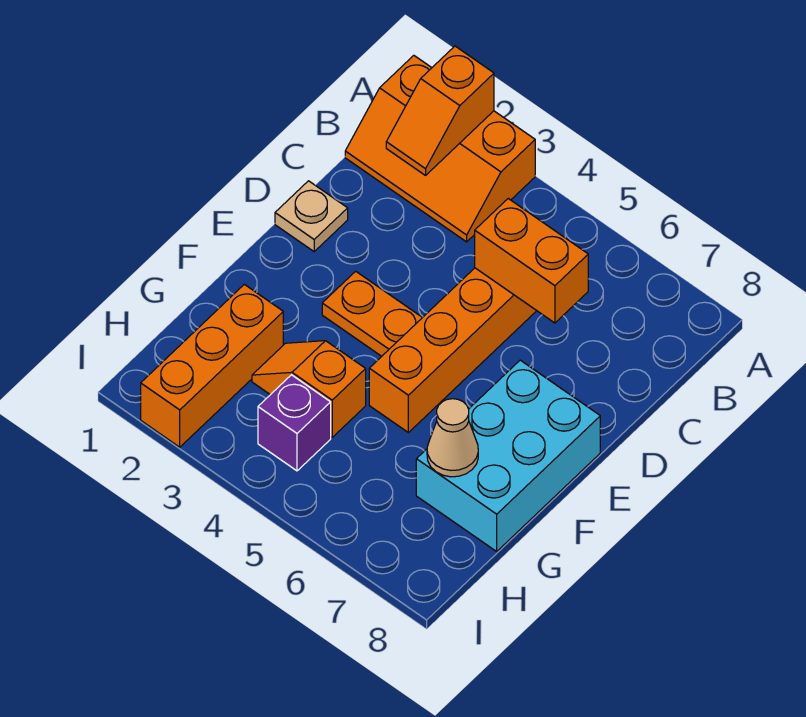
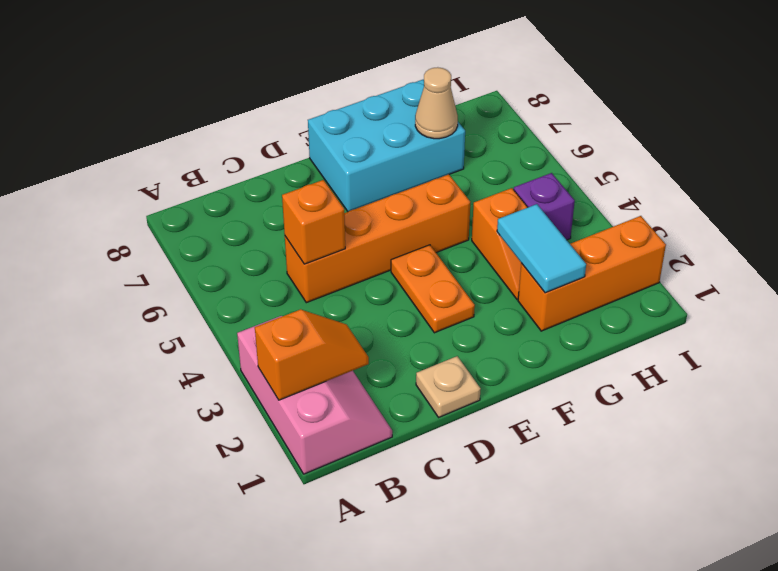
orange slope A1:B3 level 1 top A -> pink slope A1:B3 level 1 top A
orange brick C5:C6 level 2 -> orange brick C5 level 2
none -> cyan tile G2:G3 level 2

